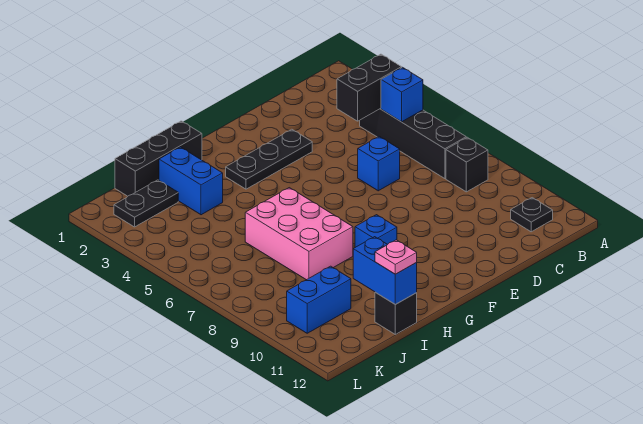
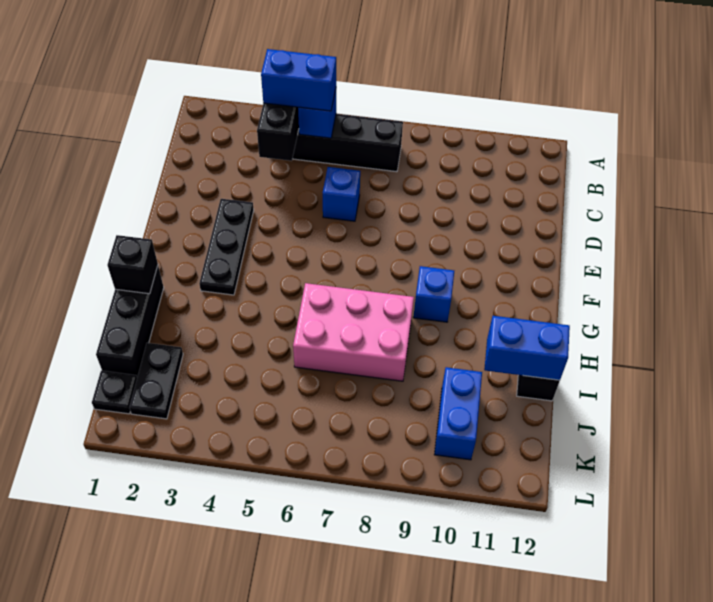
black brick B8 level 1 -> black brick H1 level 2
black plate B11 level 1 -> black plate K1 level 1
blue brick I2:I3 level 1 -> blue brick B4:B5 level 3
pink plate I12 level 3 -> none

